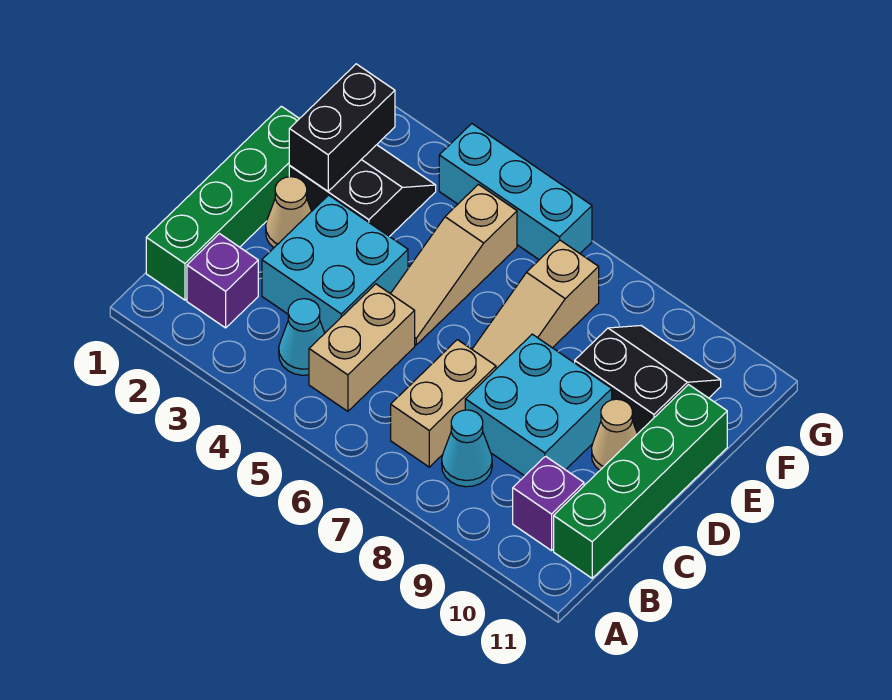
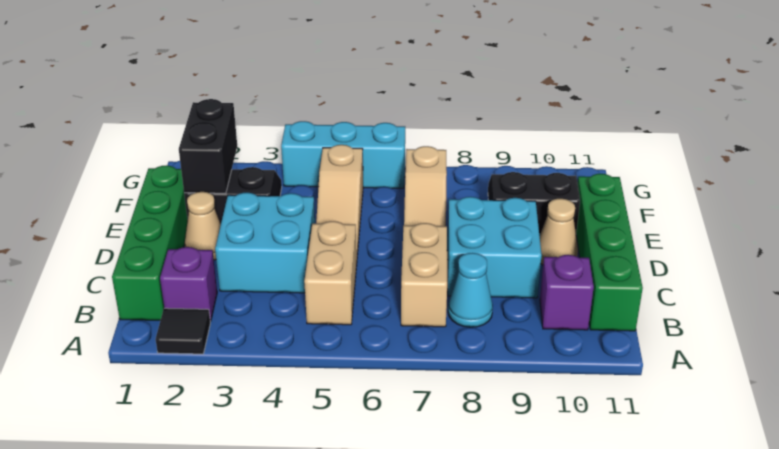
none -> black tile A2 level 1
cyan cone B4 level 1 -> none

